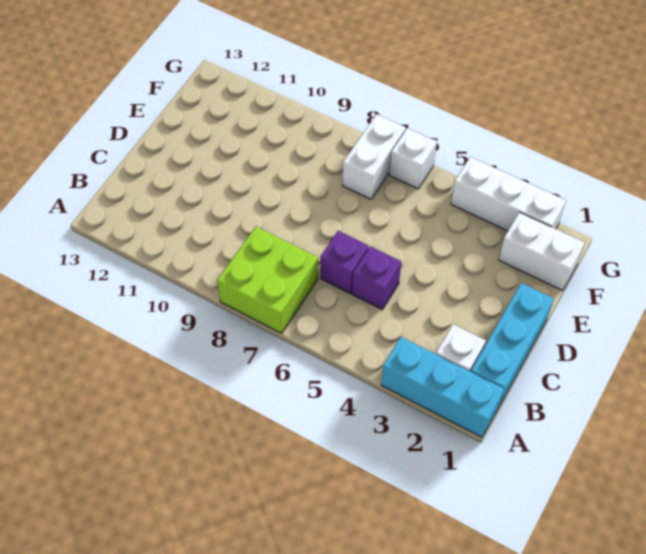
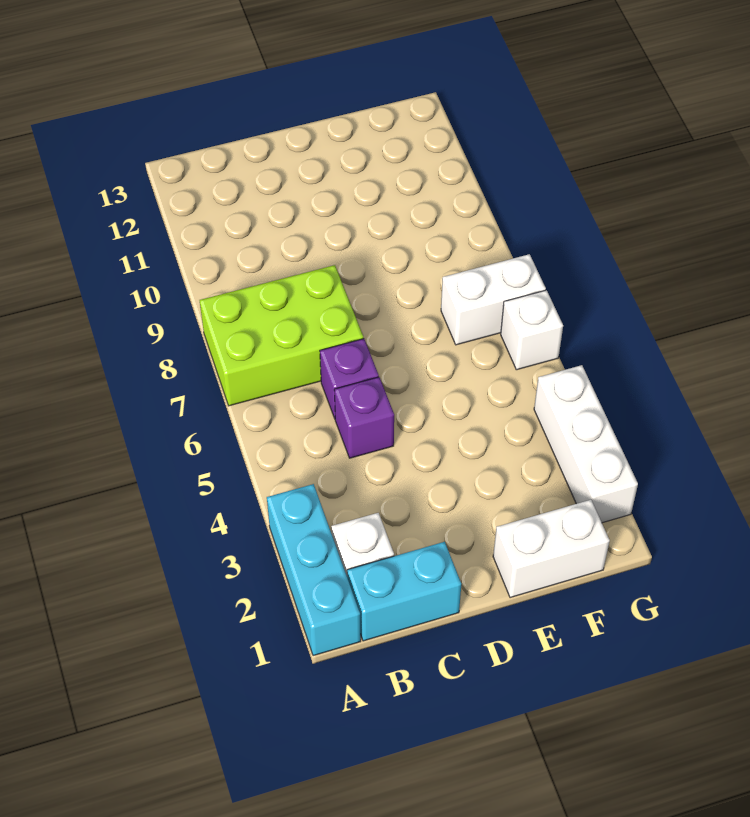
lime brick A7:B8 level 1 -> lime brick A7:C8 level 1
cyan brick B1:D1 level 1 -> cyan brick B1:C1 level 1
white brick F1:F2 level 1 -> white brick E1:F1 level 1

